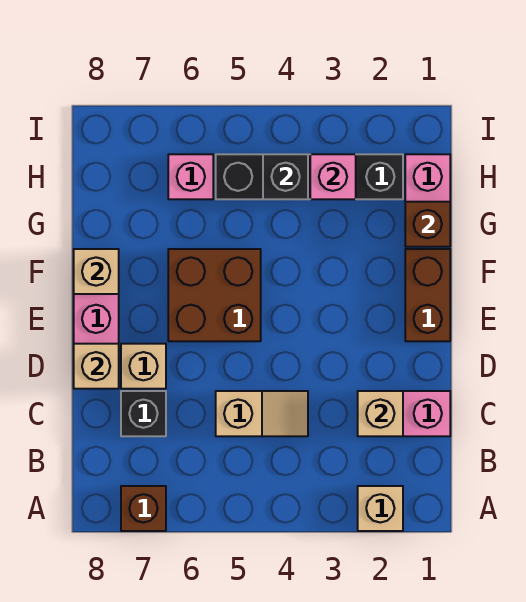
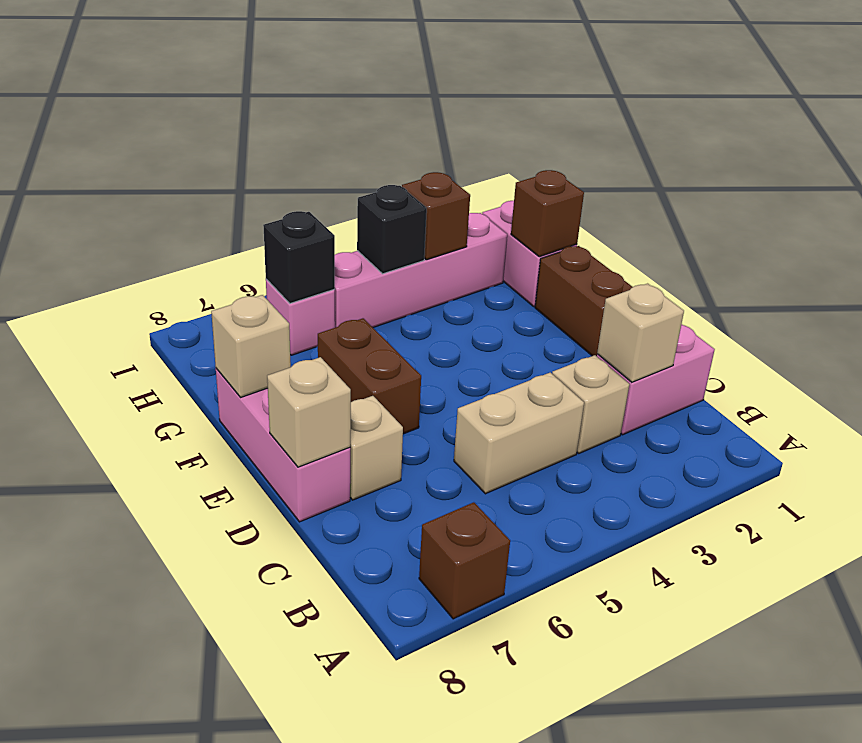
tan brick A2 level 1 -> tan brick C3 level 1
tan slope C4:C5 level 1 top 5 -> tan brick C4:C5 level 1
black brick C7 level 1 -> black brick H6 level 2
brown brick E5:F6 level 1 -> brown brick E6:F6 level 1
black brick H2:H5 level 1 -> pink brick H2:H5 level 1
pink brick H3 level 2 -> brown brick H3 level 2

